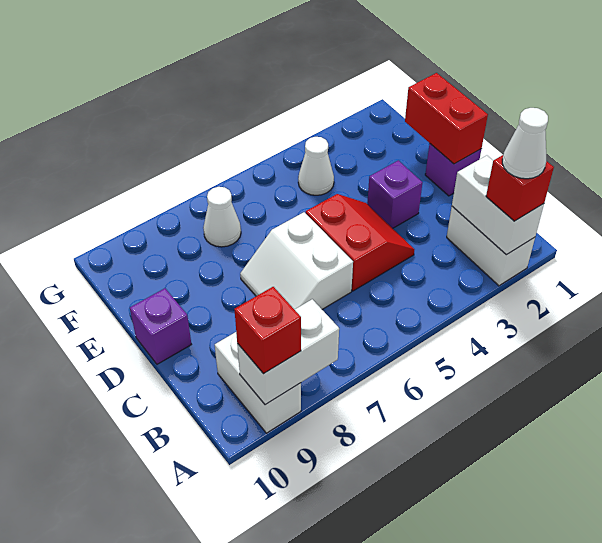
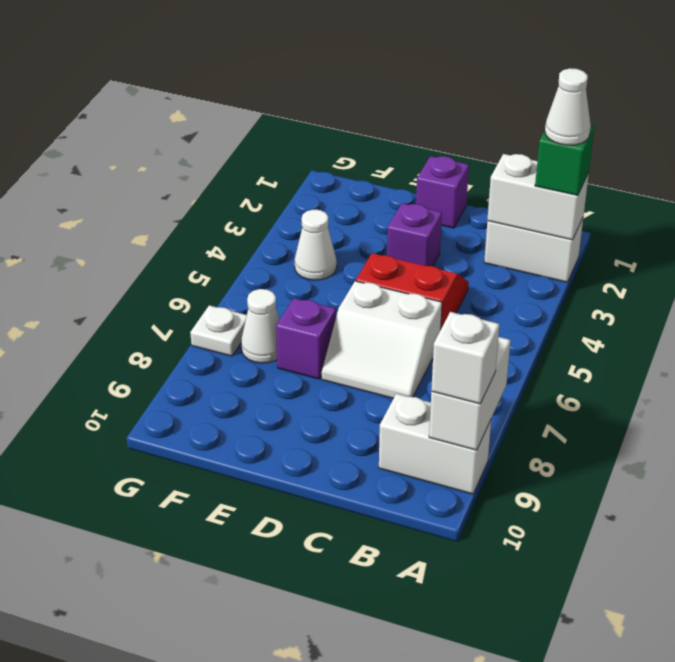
red brick A2 level 3 -> green brick A2 level 3
red brick A9 level 3 -> white brick A9 level 3
red brick D1:E1 level 2 -> none
purple brick D10 level 1 -> purple brick E7 level 1
none -> white plate G7 level 1

